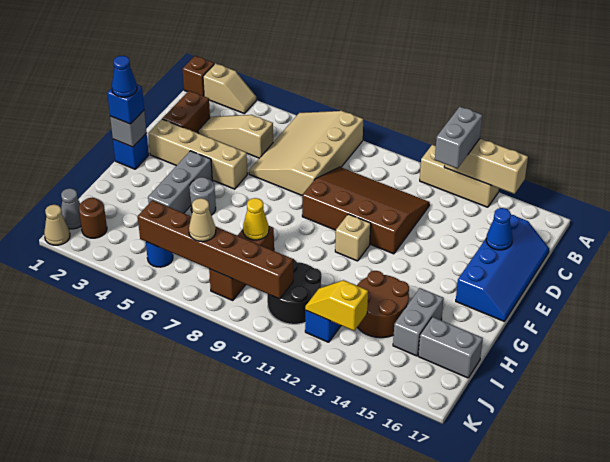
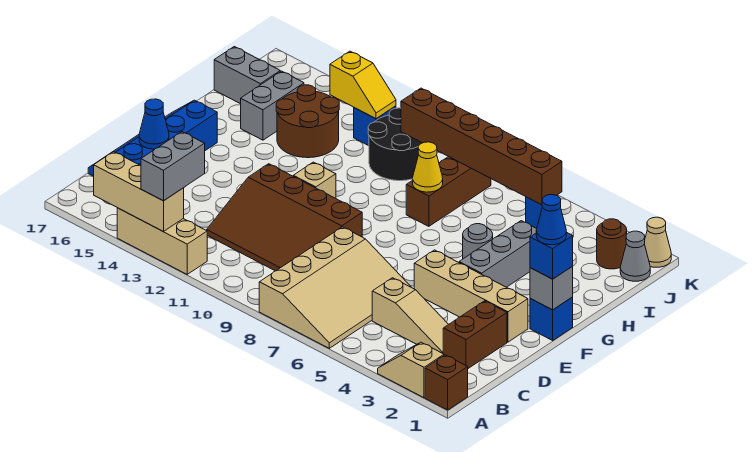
tan cone J7 level 3 -> none

